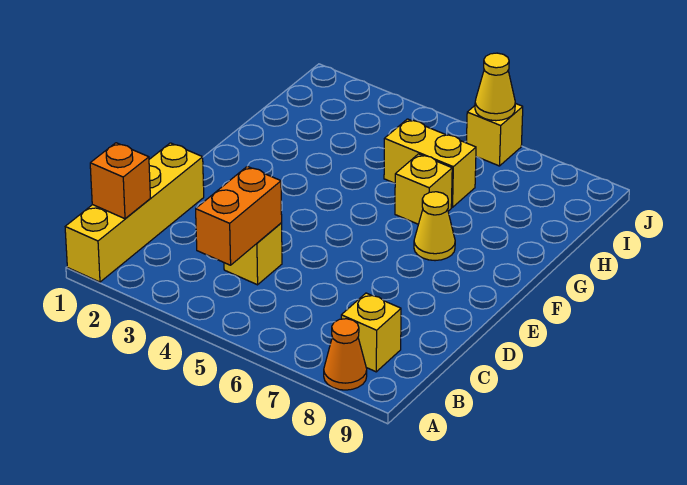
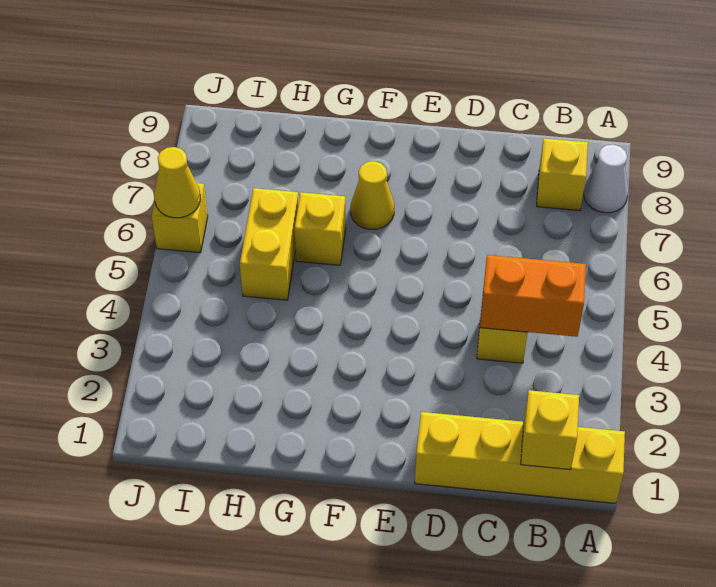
orange cone A8 level 1 -> white cone A8 level 1
orange brick B1 level 2 -> yellow brick B1 level 2

